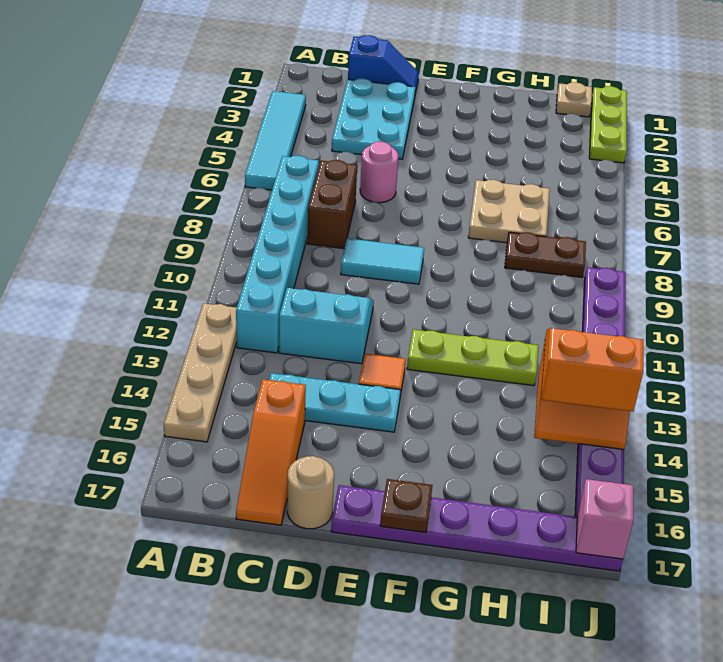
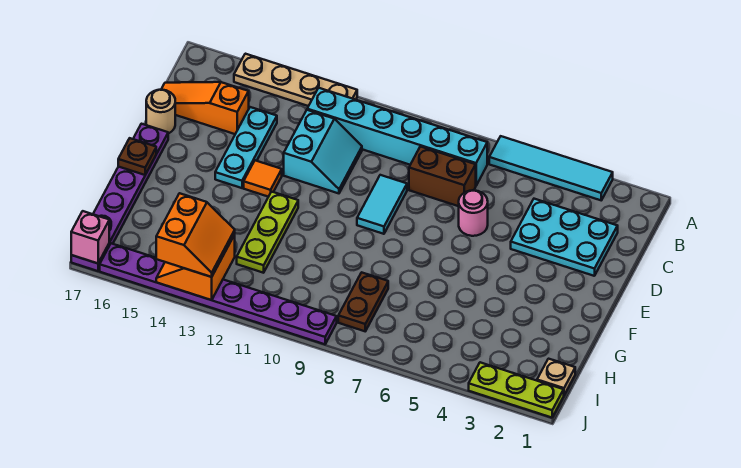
blue slope C1:D1 level 1 top C -> none
tan plate G6:H7 level 1 -> none

